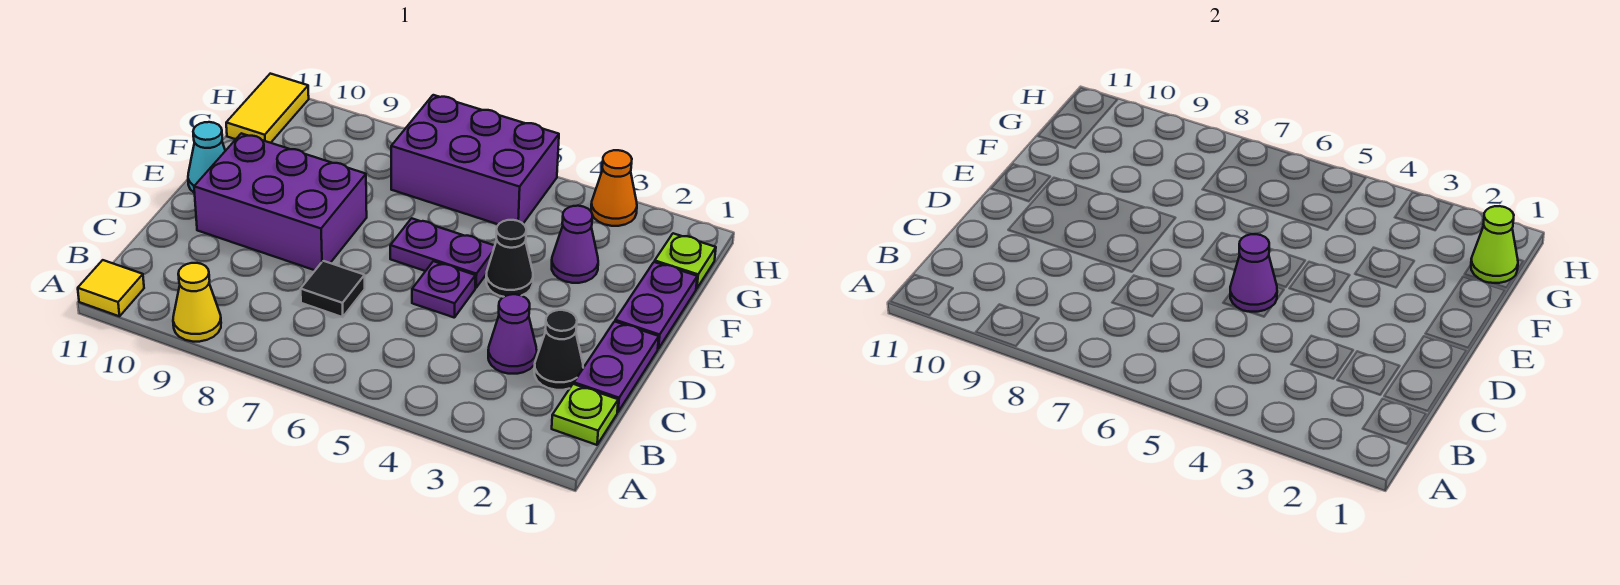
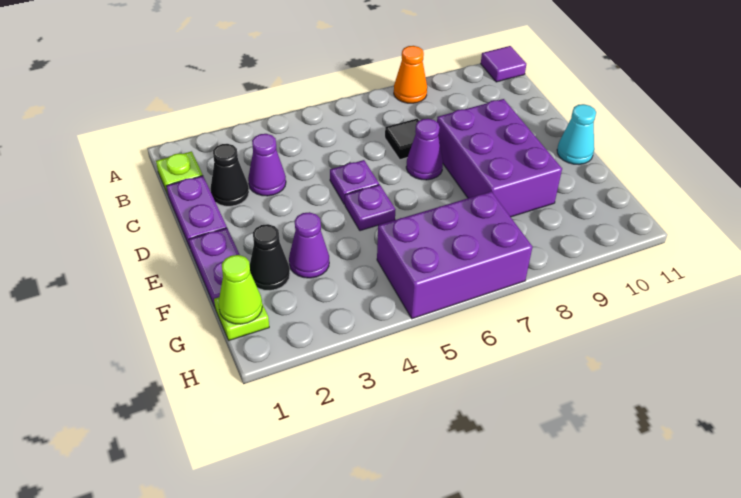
yellow cone A9 level 1 -> none
yellow tile A11 level 1 -> purple tile A11 level 1
purple cone D5 level 2 -> purple cone D7 level 1
purple brick D8:E10 level 1 -> purple brick D8:F9 level 1
black cone E4 level 1 -> black cone F2 level 1
purple plate E5:E6 level 1 -> purple plate E5 level 1
yellow tile G11:H11 level 1 -> none
orange cone H3 level 1 -> orange cone A8 level 1

